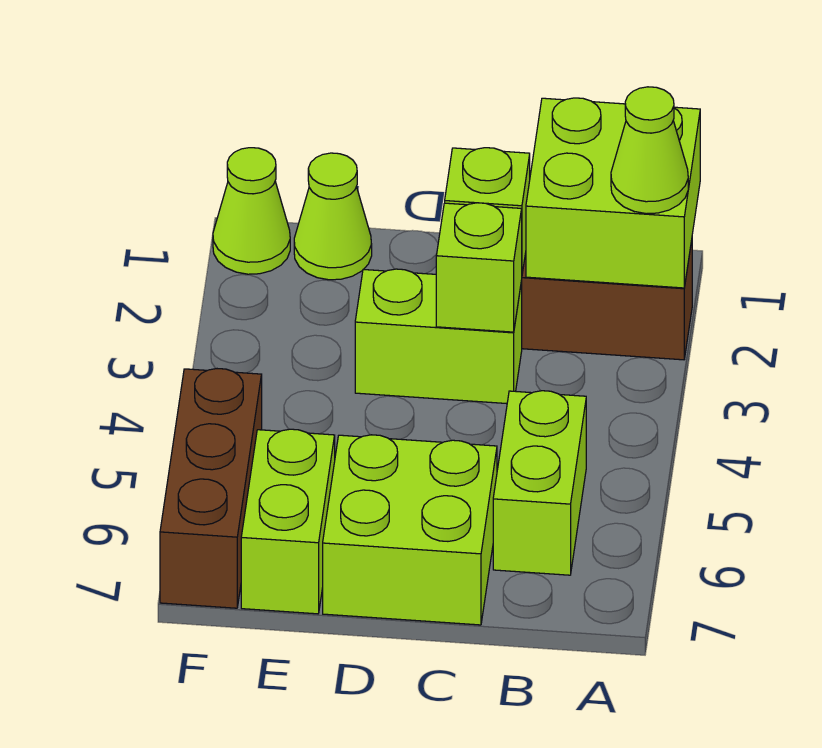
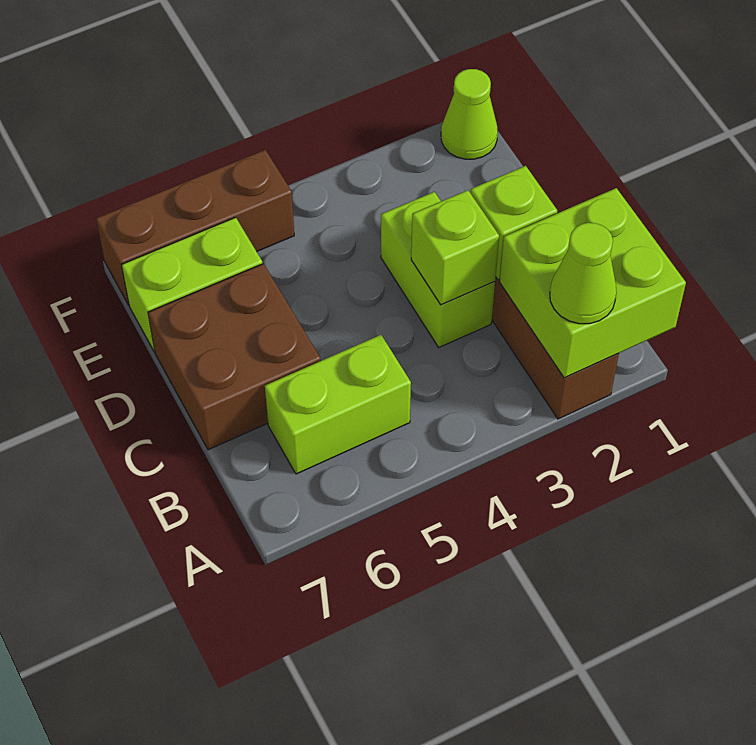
lime brick C6:D7 level 1 -> brown brick C6:D7 level 1
lime cone E1 level 1 -> none

